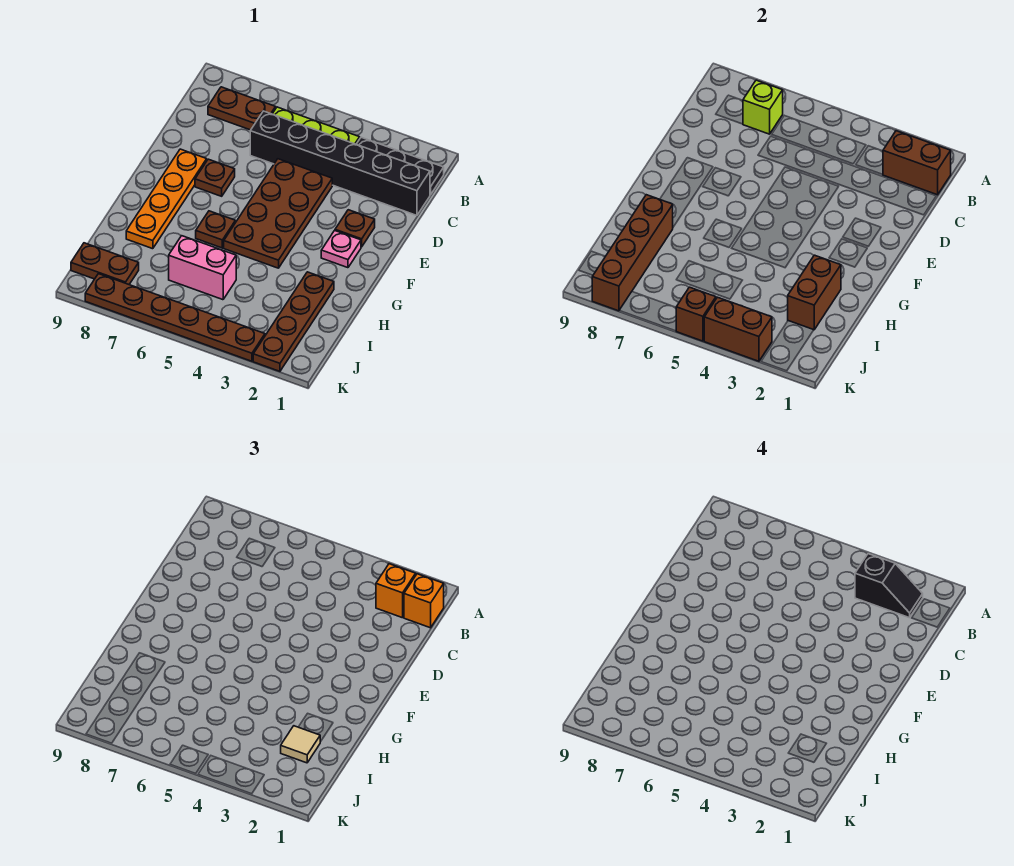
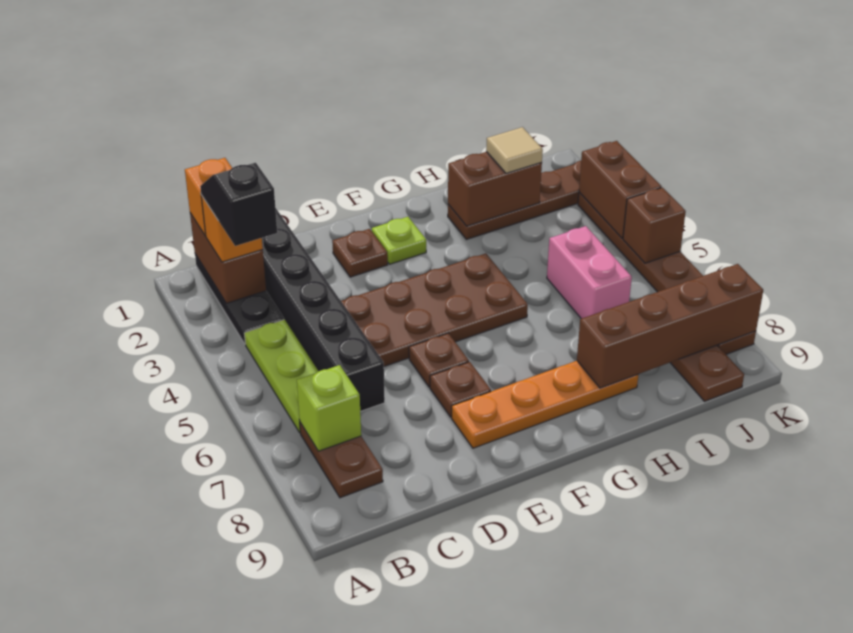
pink plate F2 level 1 -> lime plate F2 level 1
brown plate G6 level 1 -> brown plate E6 level 1

